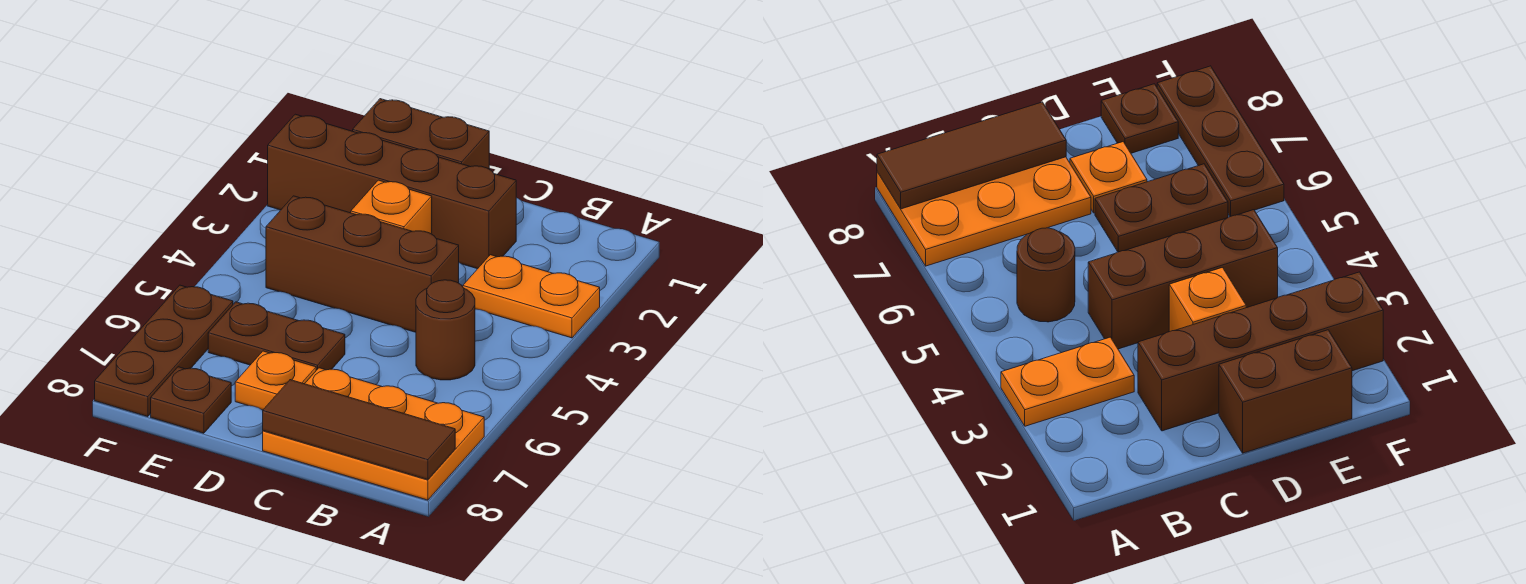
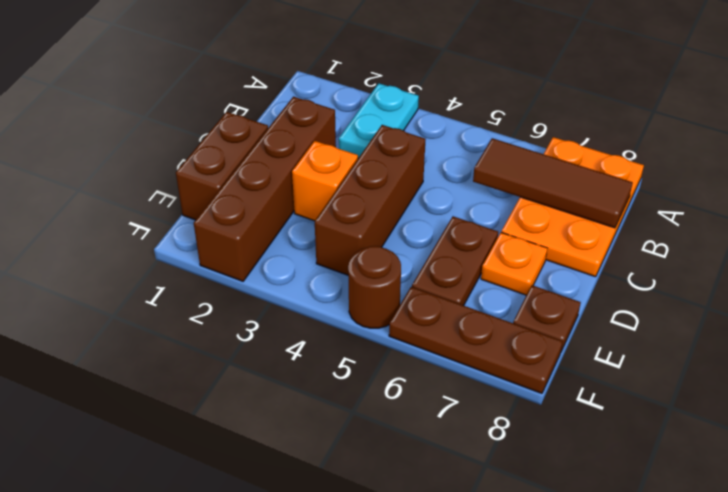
orange plate A3:B3 level 1 -> cyan plate A3:B3 level 1
brown tile A8:C8 level 2 -> brown tile B6:B8 level 2
brown round brick B5 level 1 -> brown round brick F5 level 1

